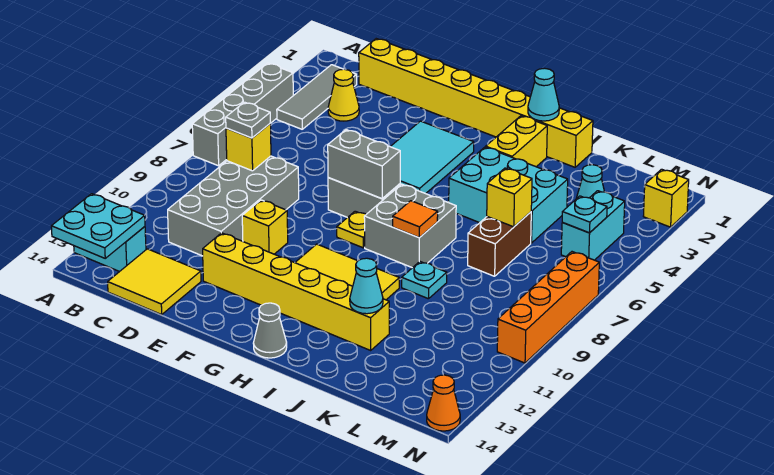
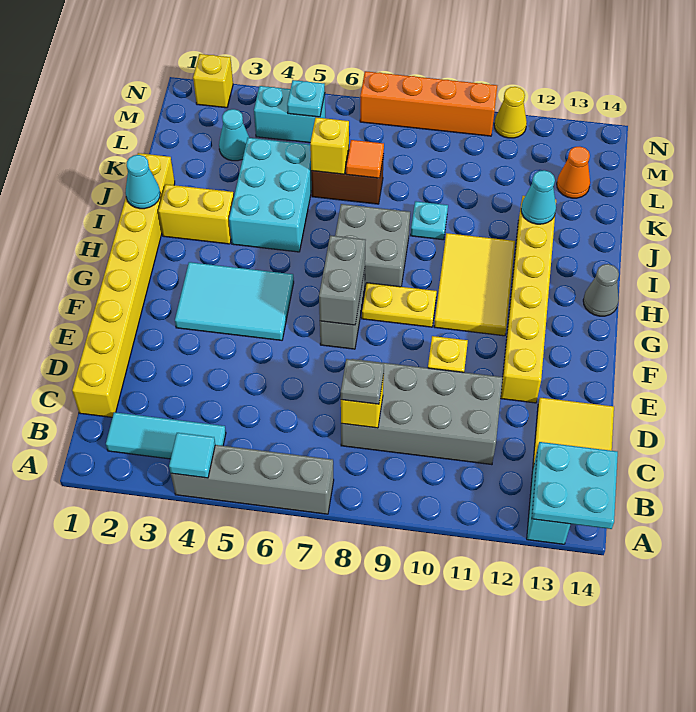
none -> cyan tile A4 level 2
grey tile B2:B4 level 1 -> cyan tile B2:B4 level 1
yellow cone C3 level 1 -> yellow cone N11 level 1
yellow plate G8 level 1 -> yellow plate G8:G9 level 1
orange tile I8 level 2 -> orange tile K7 level 2
orange cone N14 level 1 -> orange cone L13 level 1

